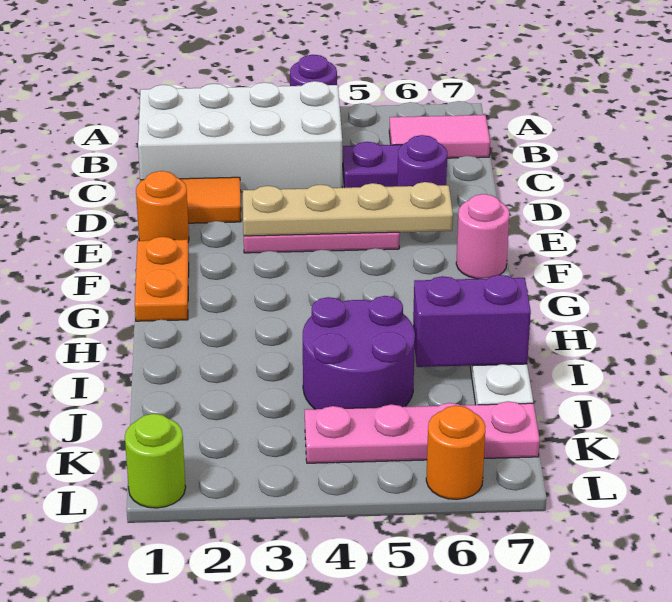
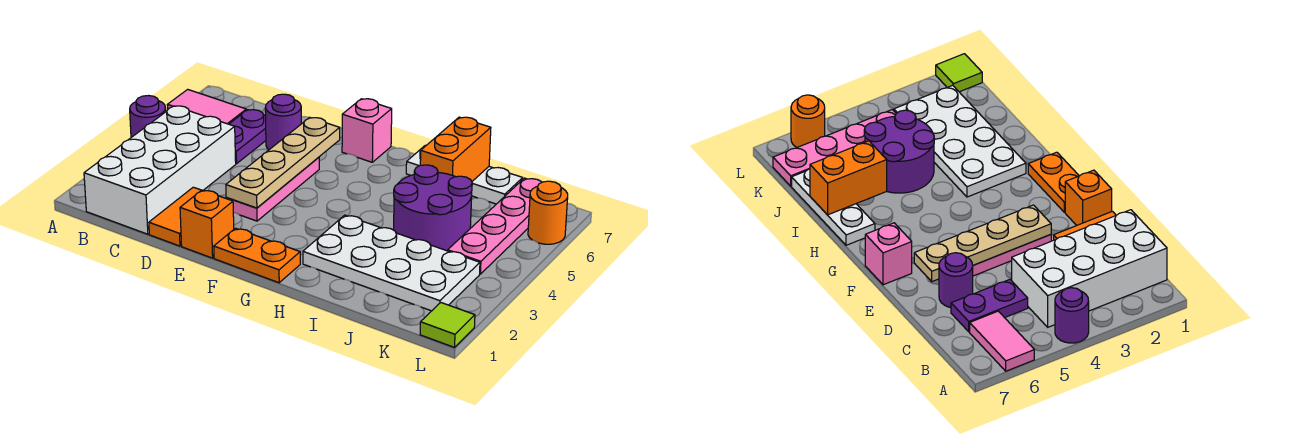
pink tile B6:B7 level 1 -> pink tile A6:B6 level 1
orange round brick E1 level 1 -> orange brick E1 level 1
pink round brick F7 level 1 -> pink brick F7 level 1
none -> white plate H2:K3 level 1
purple brick I6:I7 level 2 -> orange brick I6:I7 level 2
lime round brick L1 level 1 -> lime tile L1 level 1

